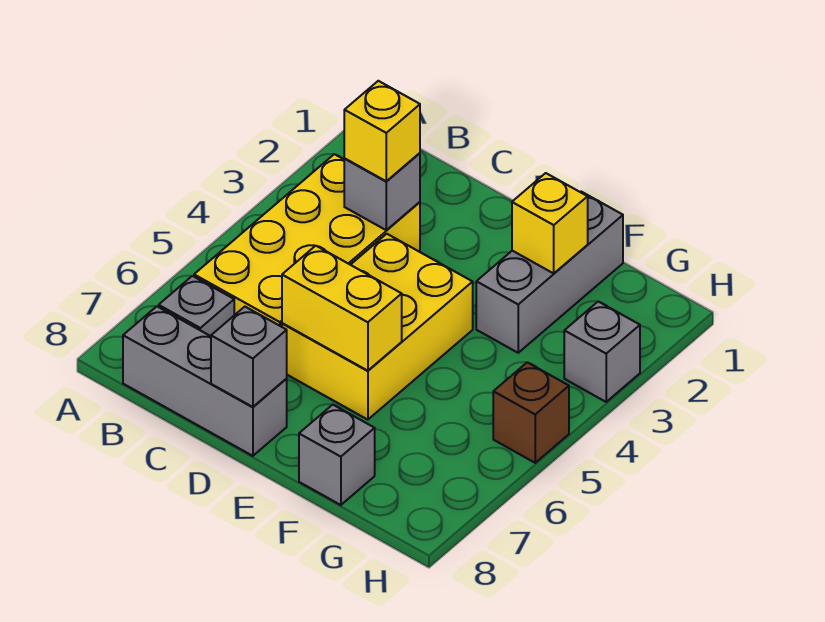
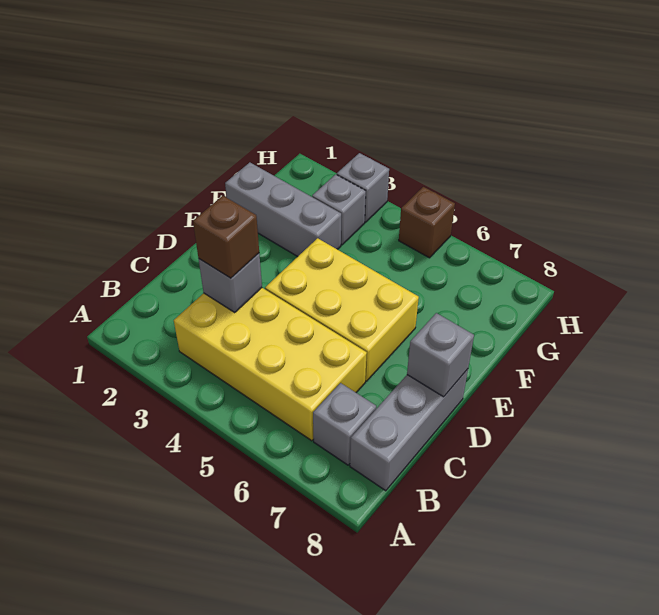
yellow brick C3 level 3 -> brown brick C3 level 3
yellow brick D6:E6 level 2 -> none
yellow brick F2 level 2 -> none
grey brick F8 level 1 -> grey brick G3 level 1

